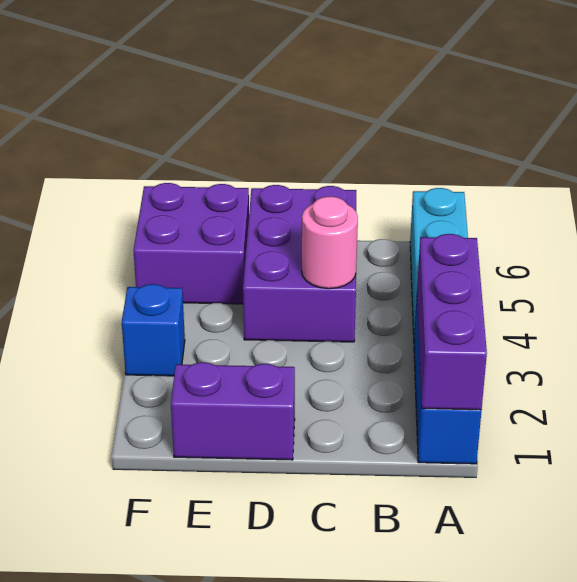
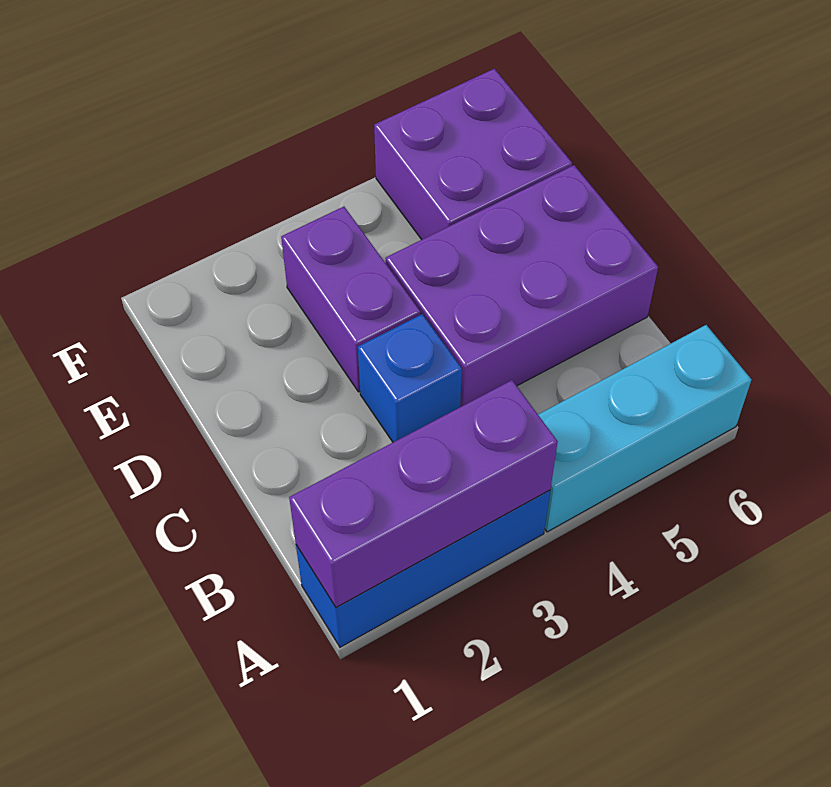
pink round brick C4 level 2 -> none
purple brick D1:E1 level 1 -> purple brick D3:E3 level 1
blue brick F3 level 1 -> blue brick C3 level 1

